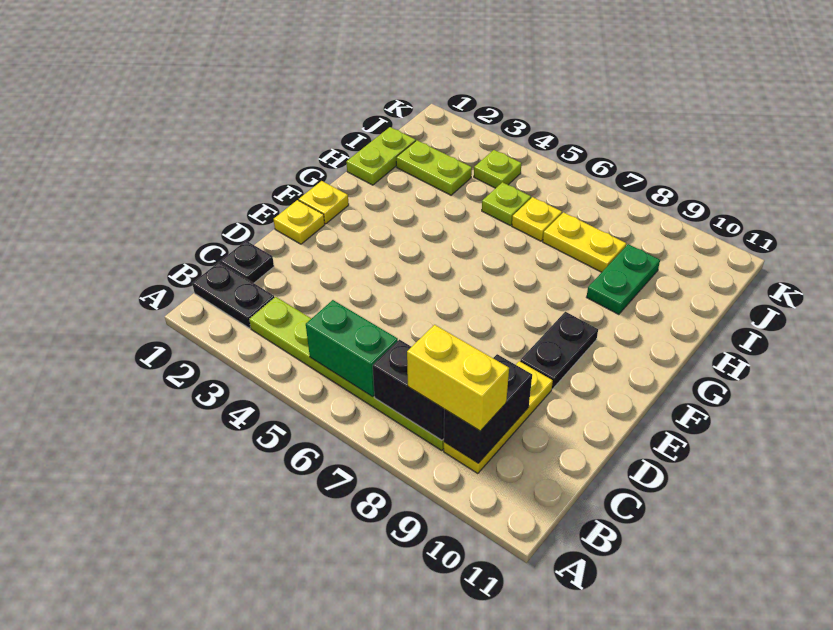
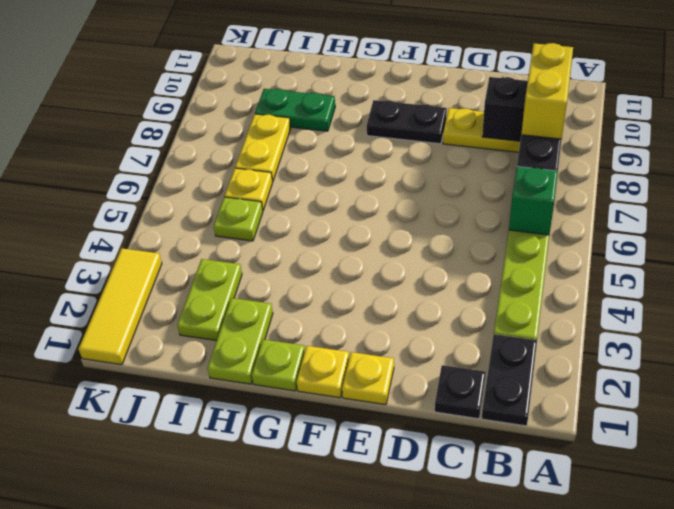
green brick B5:B6 level 2 -> green brick B6 level 2
lime plate H1:I1 level 1 -> lime plate H1:H2 level 1
lime plate J4 level 1 -> lime plate G1 level 1
none -> yellow tile K1:K3 level 1

